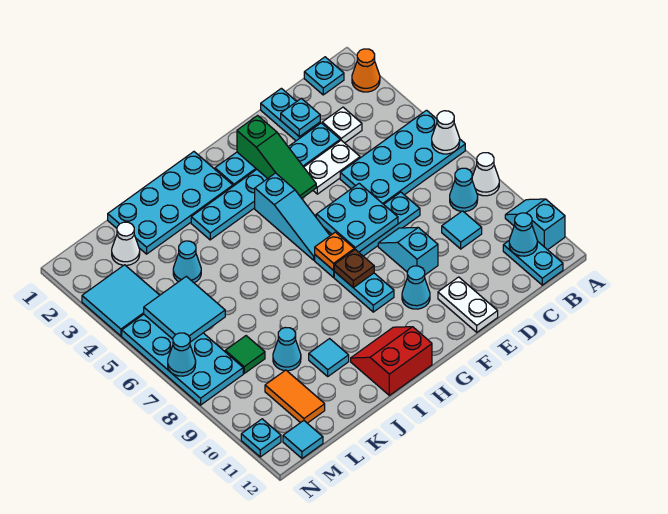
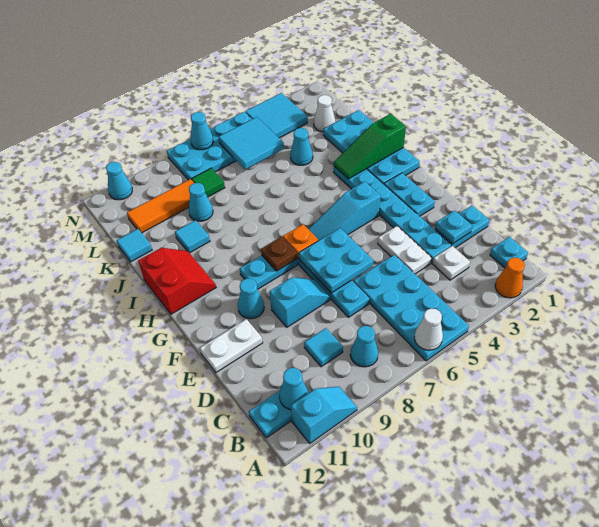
white cone A8 level 1 -> none
green slope F2:F4 level 2 top 2 -> green slope I1:I3 level 2 top 1
orange tile L10:L11 level 1 -> orange tile L9:L11 level 1
cyan tile M12 level 1 -> cyan tile K12 level 1
cyan plate N11 level 1 -> cyan cone N11 level 1

